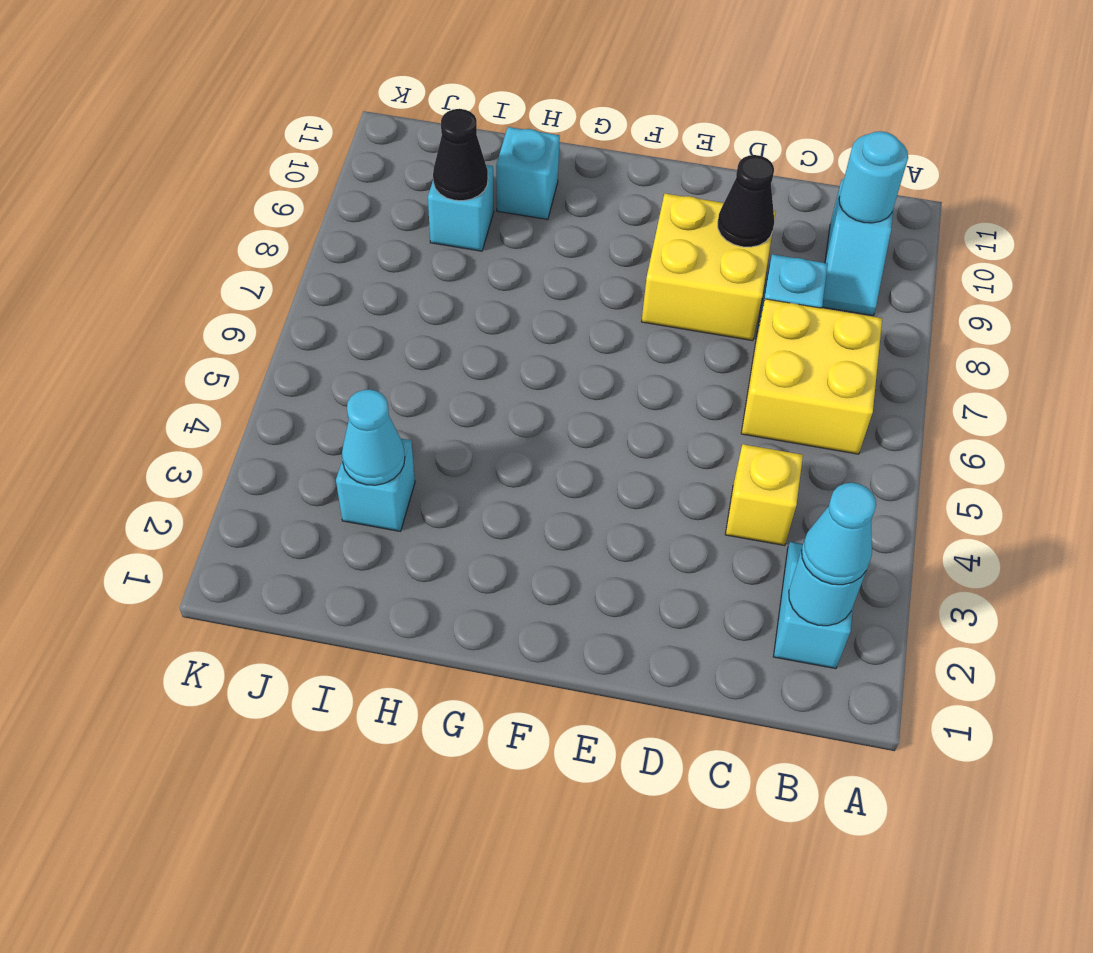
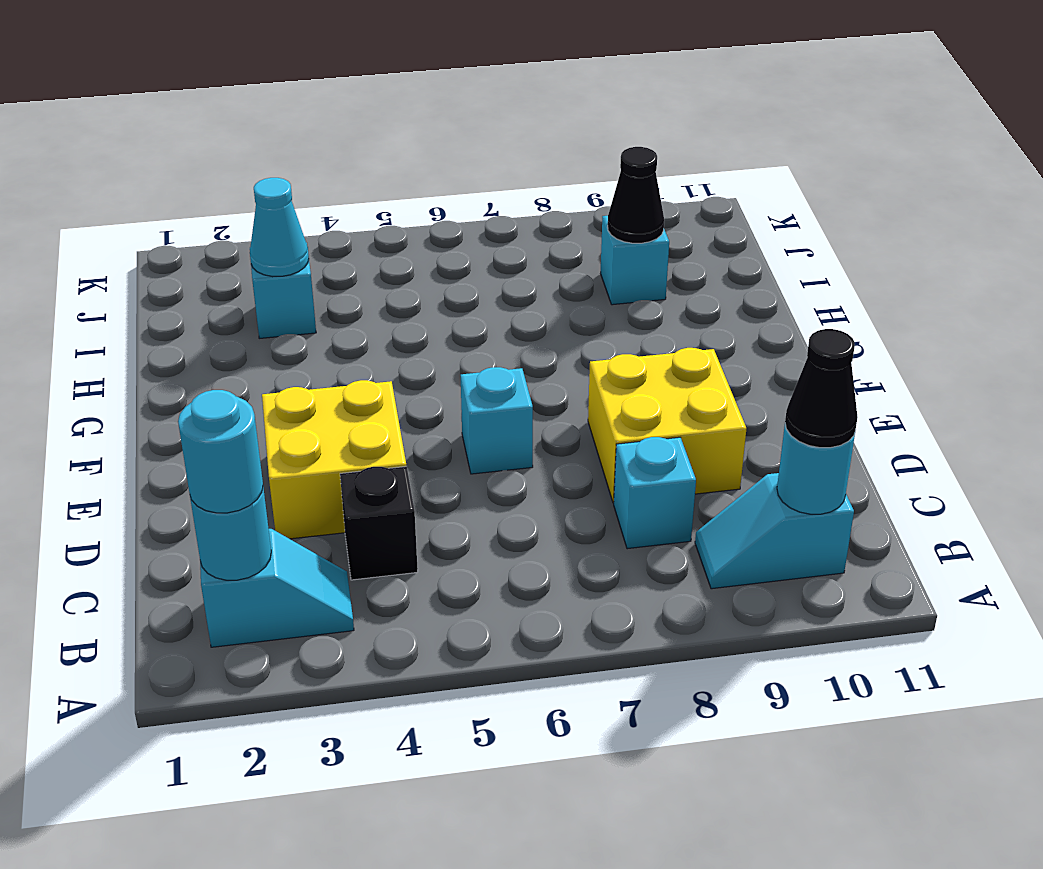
cyan cone B2 level 3 -> cyan round brick B2 level 3
yellow brick B6:C7 level 1 -> yellow brick D3:E4 level 1
yellow brick C4 level 1 -> black brick C4 level 1
black cone D9 level 2 -> black cone B10 level 3
cyan brick H10 level 1 -> cyan brick E6 level 1

